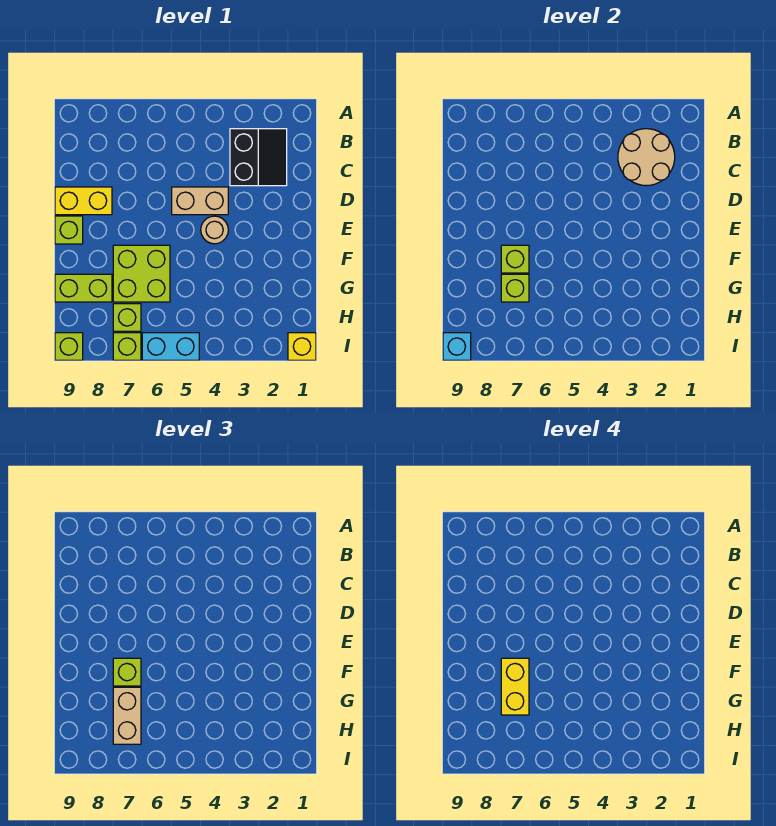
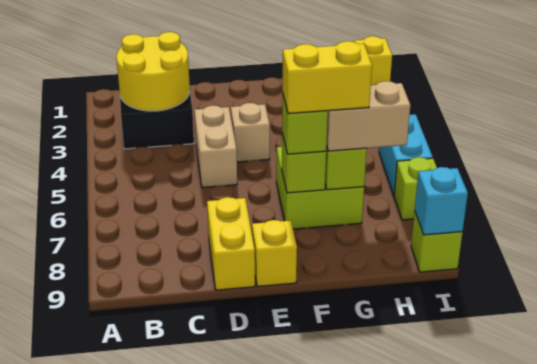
tan round brick B2:C3 level 2 -> yellow round brick B2:C3 level 2
tan round brick E4 level 1 -> tan brick E4 level 1
lime brick E9 level 1 -> yellow brick E9 level 1
lime brick G8:G9 level 1 -> none
lime brick H7 level 1 -> none

